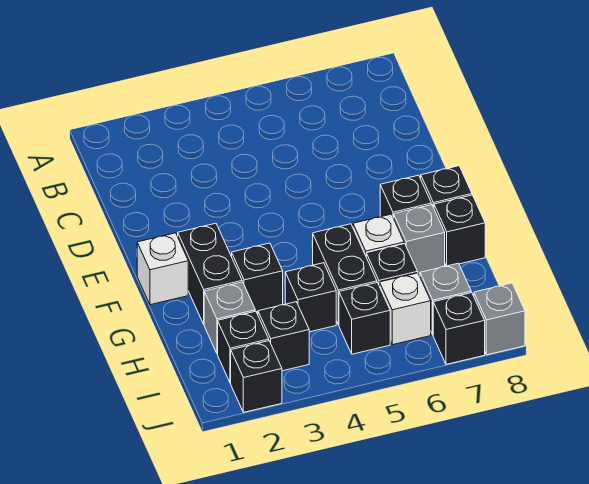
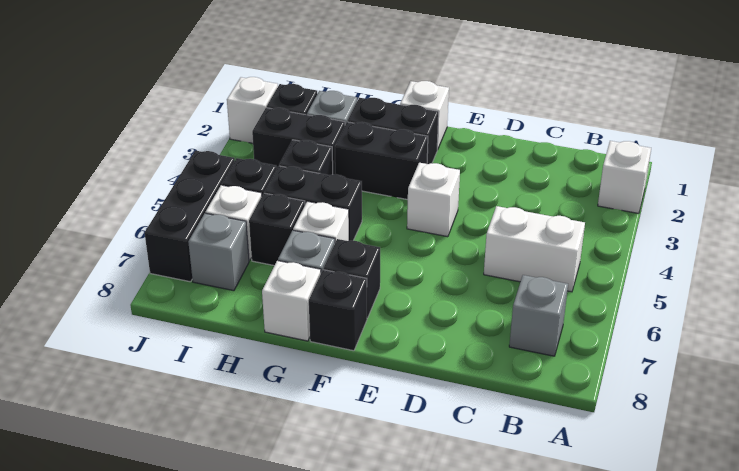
none -> white brick A2 level 1
none -> white brick B5:C5 level 1
none -> white brick E4 level 1
black brick G3 level 1 -> black brick F3:G3 level 1
black brick G8 level 1 -> white brick G8 level 1
black brick I3 level 1 -> black brick H3:I3 level 1
black brick J2 level 1 -> white brick J2 level 1
black brick J7 level 1 -> black brick J5:J7 level 1
grey brick J8 level 1 -> grey brick B7 level 1

